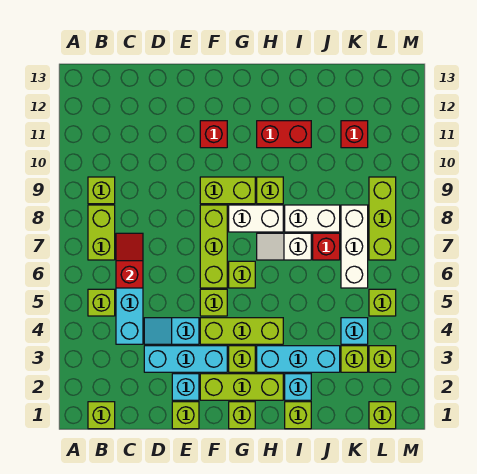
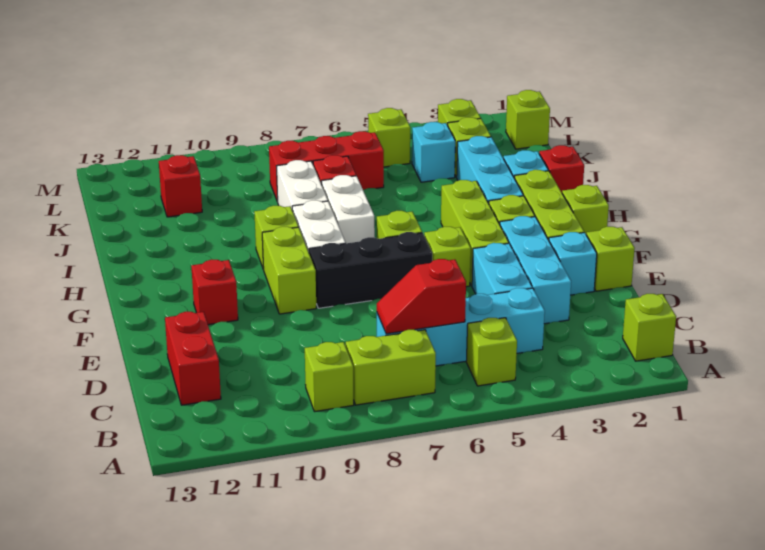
cyan slope D4:E4 level 1 top E -> cyan brick D4:E4 level 1
lime brick F6:F8 level 1 -> black brick F6:F8 level 1
white slope H7:I7 level 1 top I -> white brick H7:I7 level 1
red brick H11:I11 level 1 -> red brick C12:D12 level 1
lime brick I1 level 1 -> red brick I1 level 1
white brick K6:K8 level 1 -> red brick K6:K8 level 1
lime brick L7:L9 level 1 -> none

